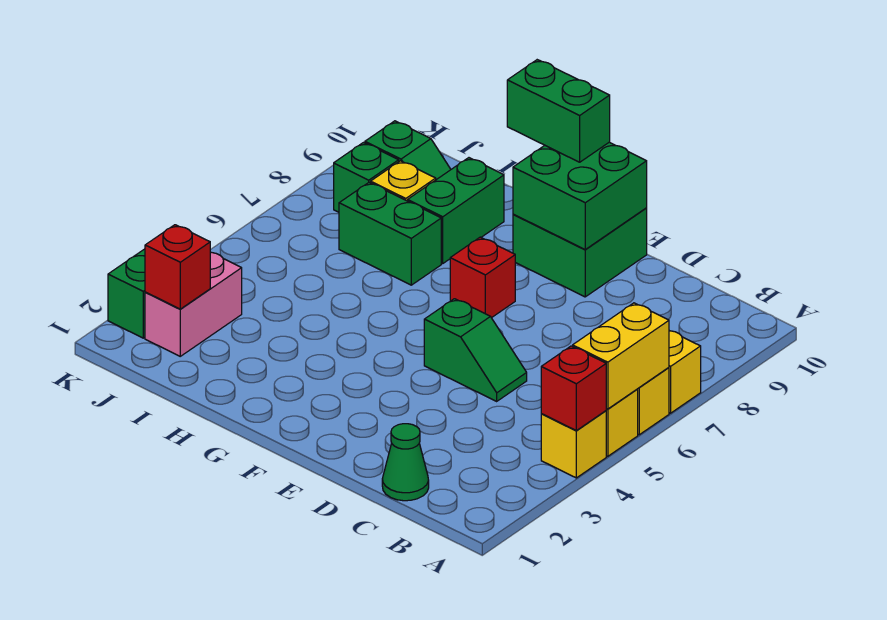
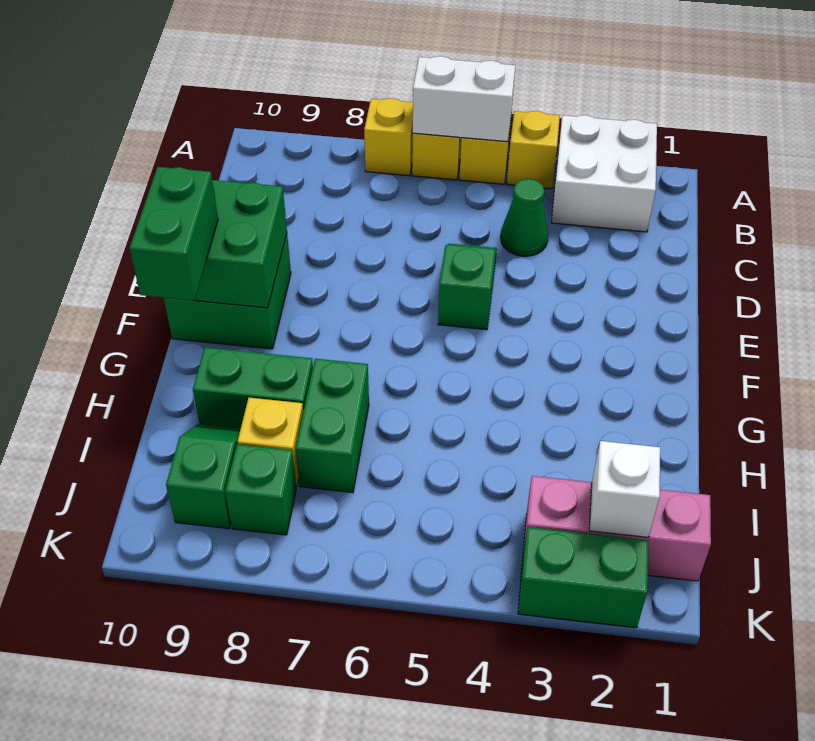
none -> white brick A2:B3 level 1
red brick A4 level 2 -> none
yellow brick A5:A6 level 2 -> white brick A5:A6 level 2
green cone C1 level 1 -> green cone C4 level 1
red brick F7 level 1 -> none
pink brick J2:J3 level 1 -> pink brick J1:J3 level 1
red brick J2 level 2 -> white brick J2 level 2

